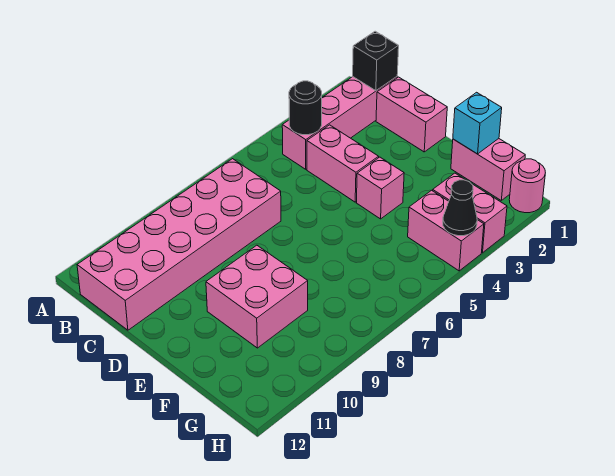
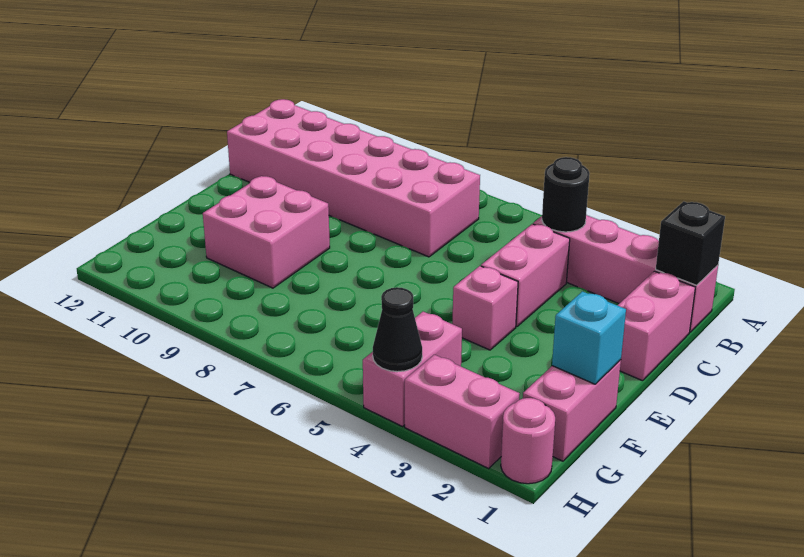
pink brick G3:H3 level 1 -> pink brick H2:H3 level 1

